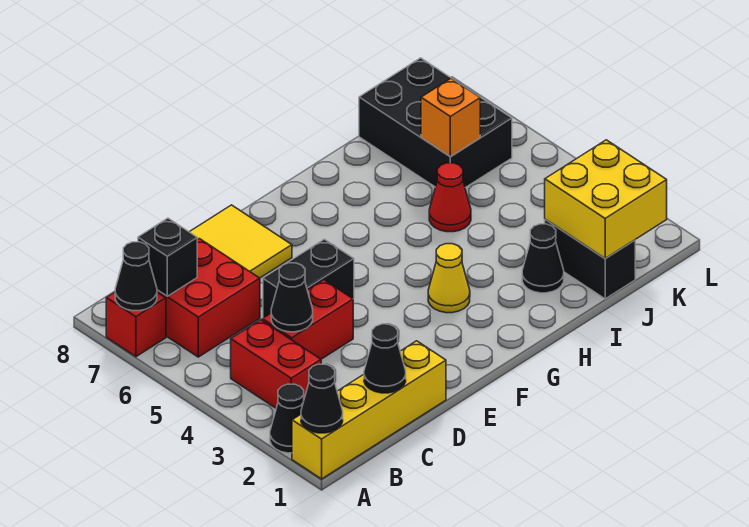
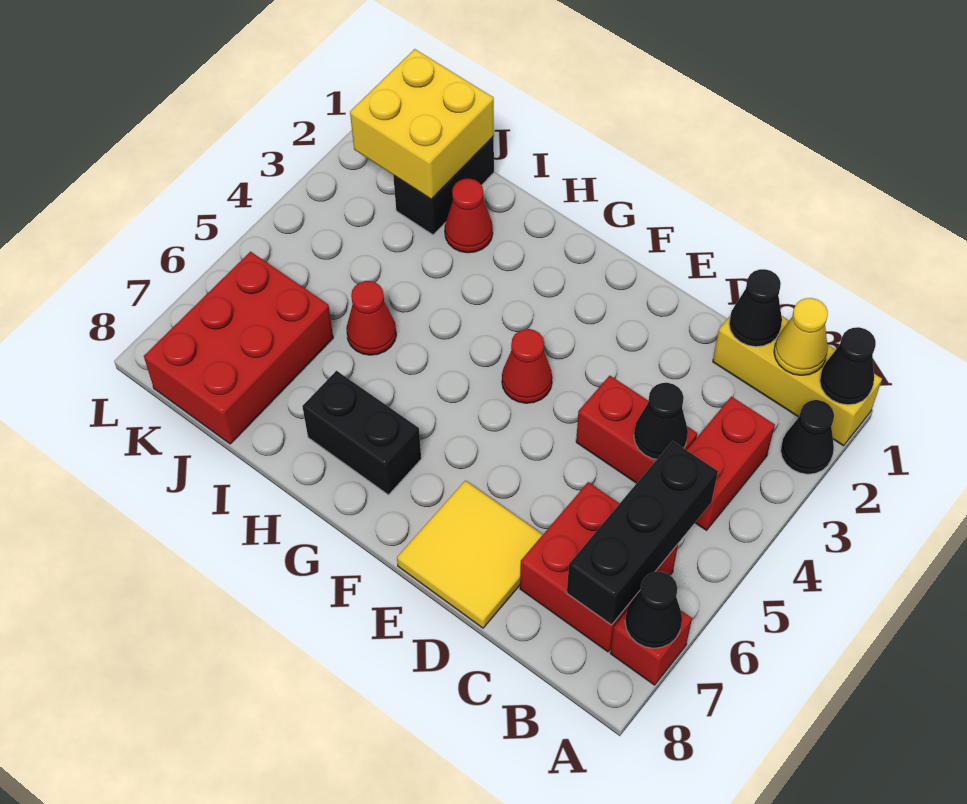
yellow brick A1:D1 level 1 -> yellow brick A1:C1 level 1
black brick B7 level 2 -> black brick B5:B7 level 2
black brick D5:E5 level 1 -> black brick G7:H7 level 1
none -> red cone F4 level 1
yellow cone G3 level 1 -> yellow cone B1 level 2
black cone I2 level 1 -> red cone I2 level 1
black brick J6:K8 level 1 -> red brick J6:K8 level 1
orange brick J6 level 2 -> none

